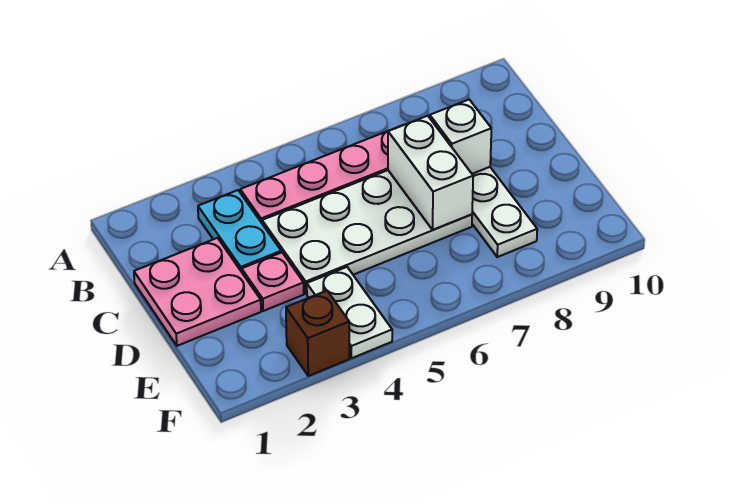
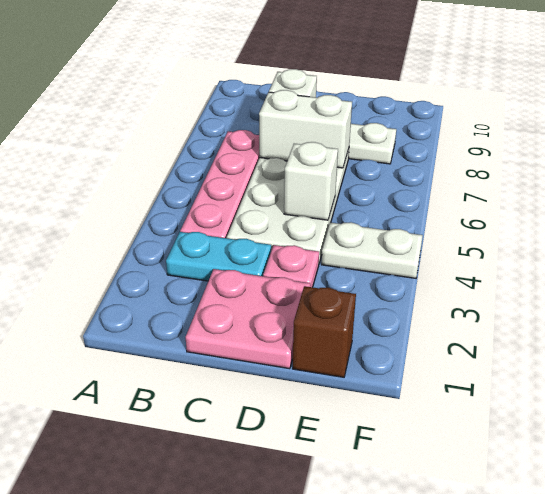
none -> white brick D5 level 2
brown brick F3 level 1 -> brown brick E1 level 1

